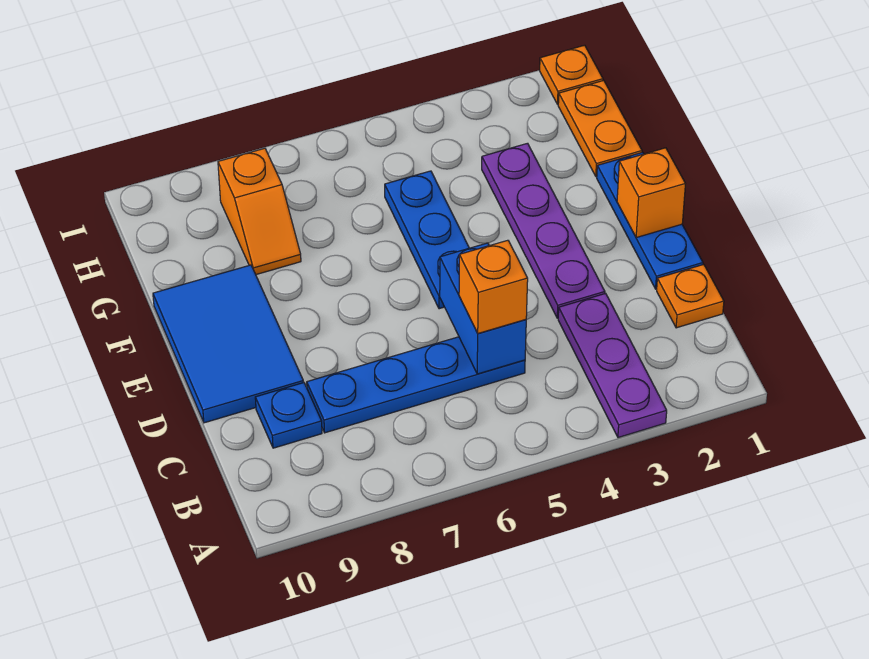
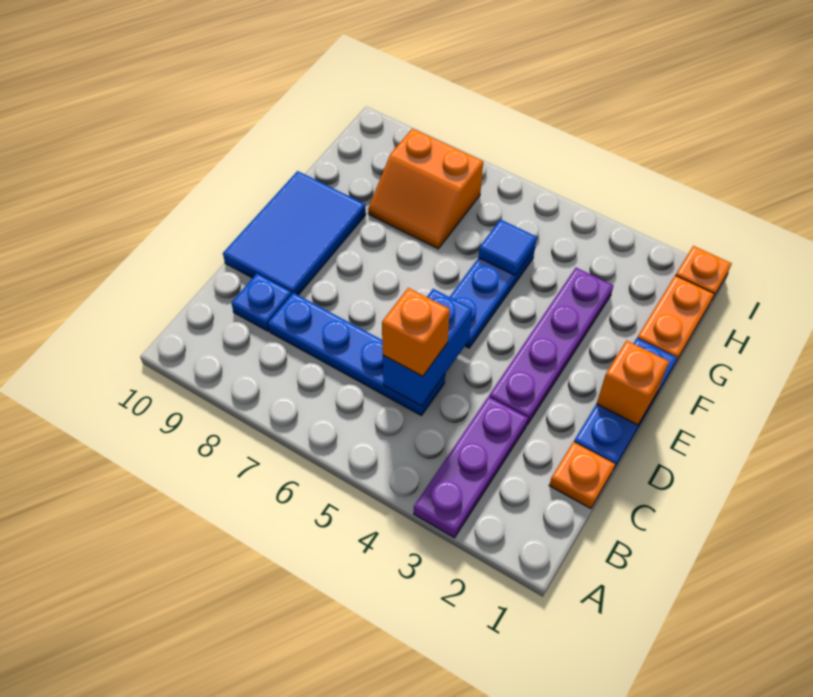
none -> blue tile G5 level 2
orange slope G8:H8 level 1 top H -> orange slope G7:H8 level 1 top H

